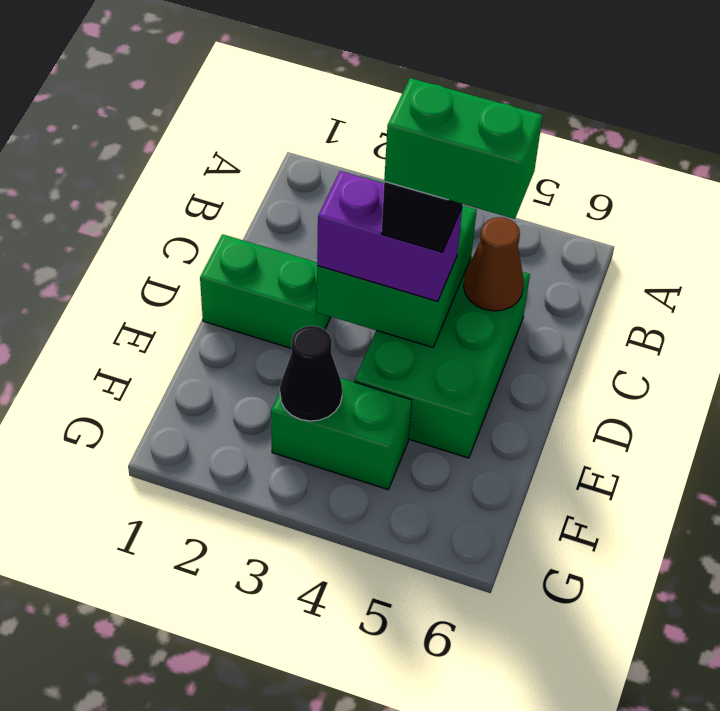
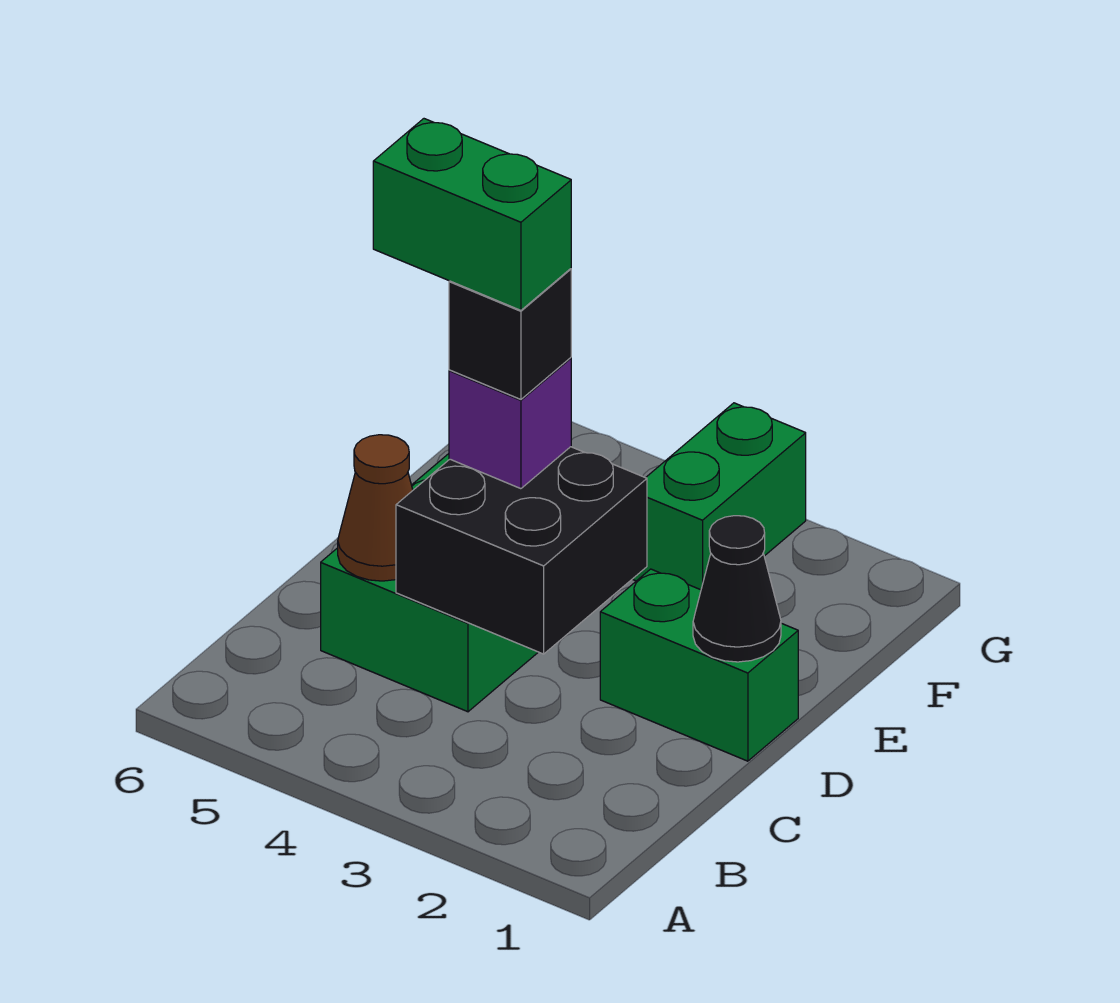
green brick C3:D4 level 2 -> black brick C3:D4 level 2
purple brick D3:D4 level 3 -> purple brick D4 level 3
green brick F3:F4 level 1 -> green brick F3:G3 level 1
black cone F3 level 2 -> black cone D1 level 2

